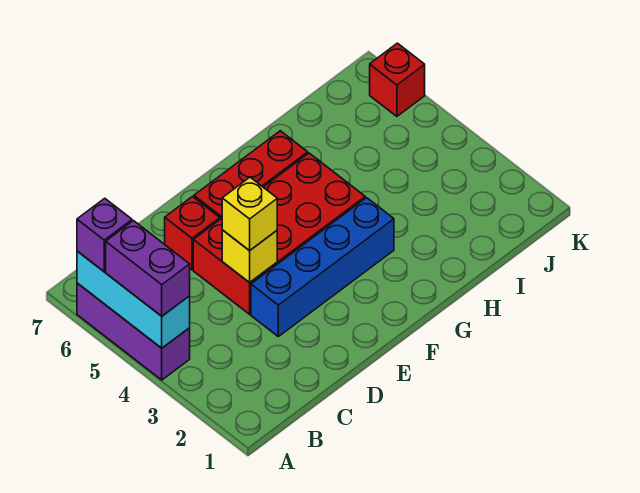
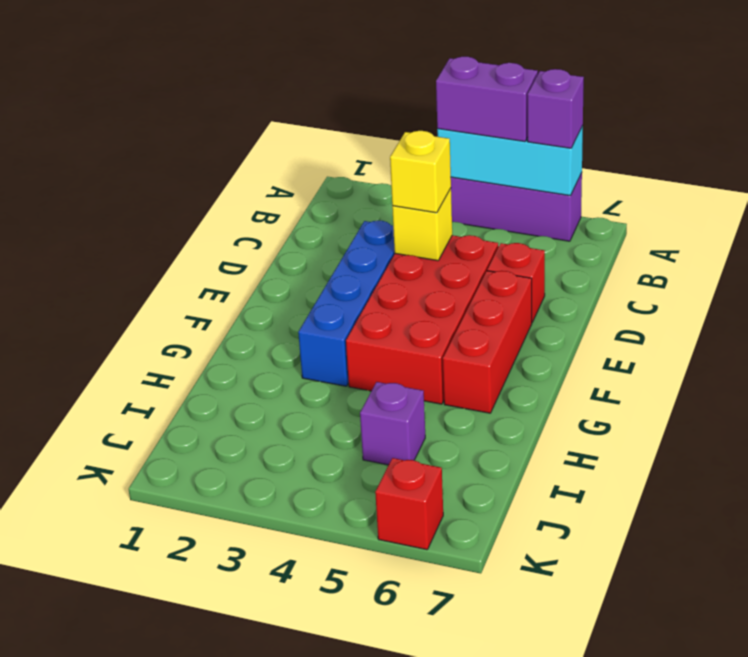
none -> purple brick I5 level 1

